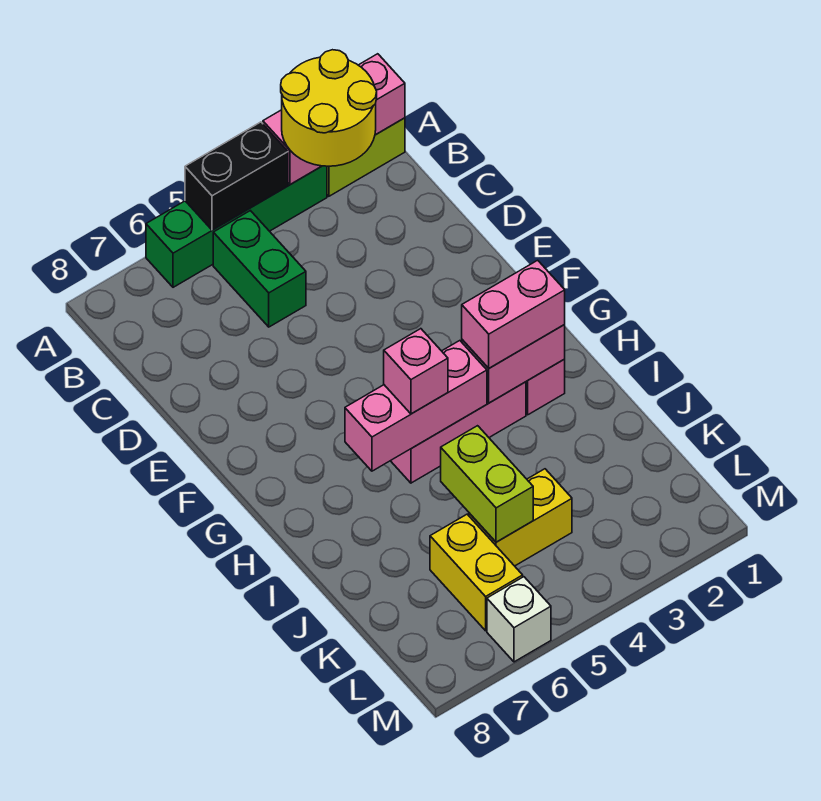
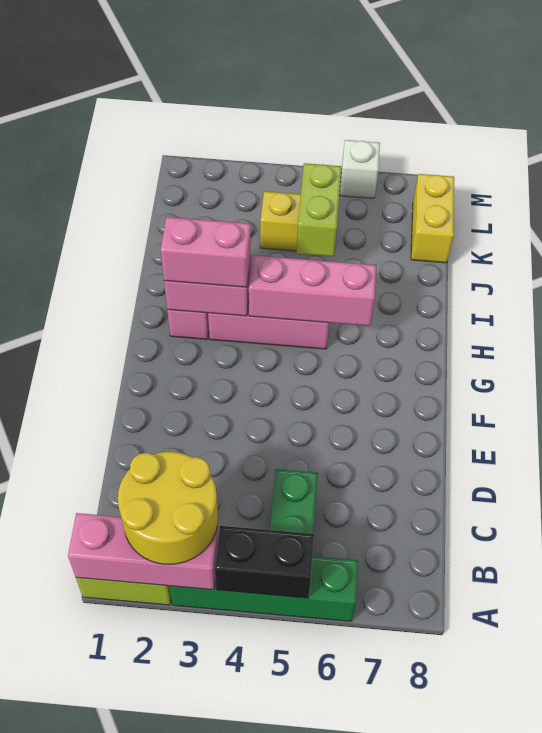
pink brick H5 level 3 -> none
yellow brick K6:L6 level 1 -> yellow brick K8:L8 level 1

